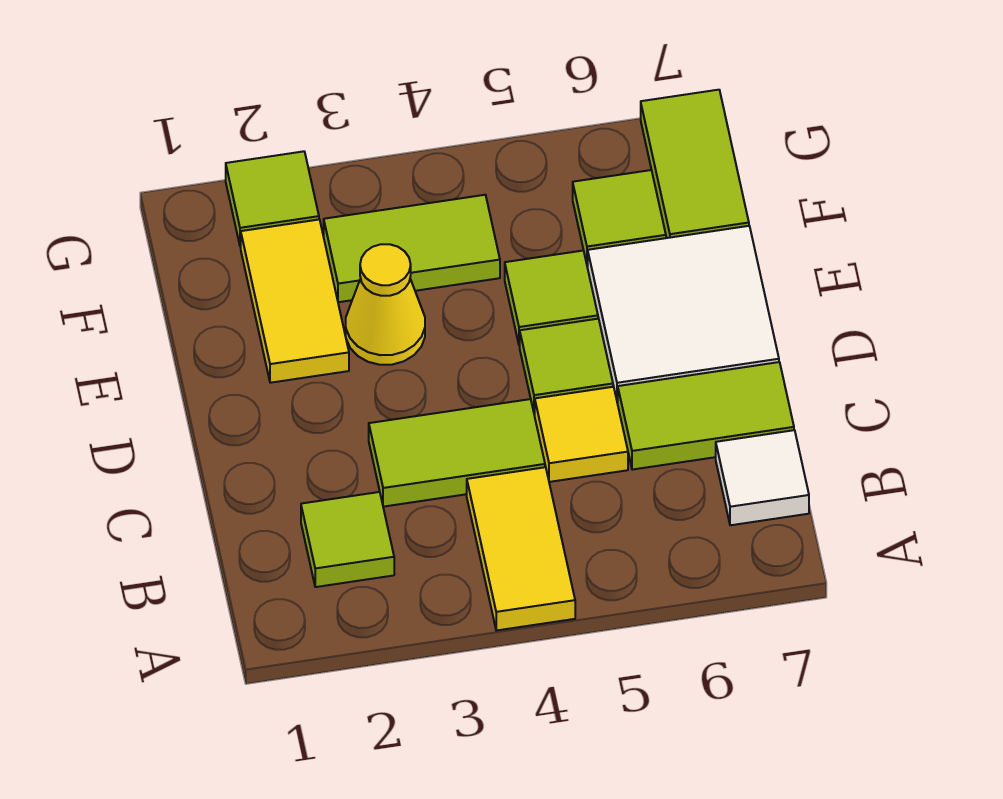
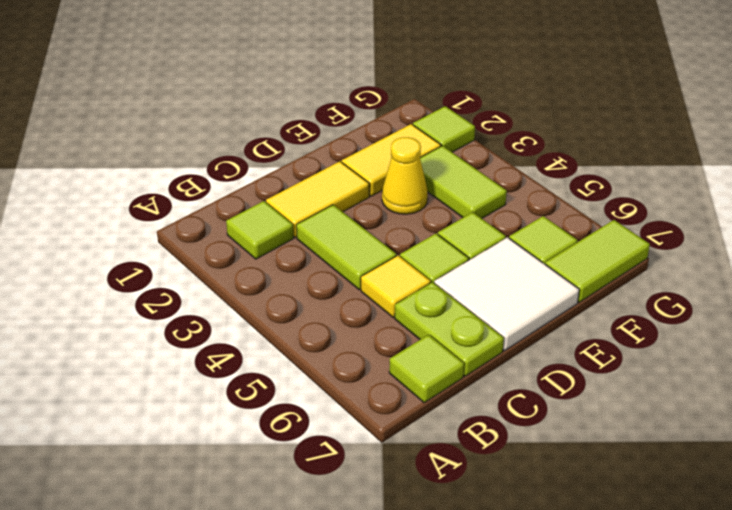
yellow tile A4:B4 level 1 -> yellow tile C2:D2 level 1
white tile B7 level 1 -> lime tile B7 level 1
lime tile C6:C7 level 1 -> lime plate C6:C7 level 1

